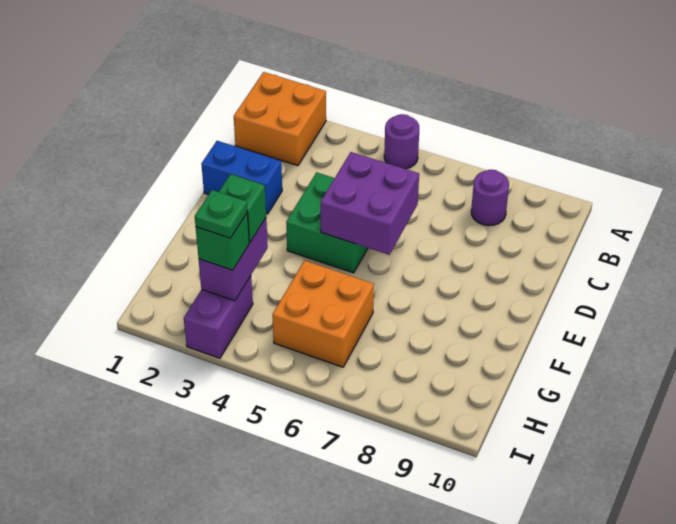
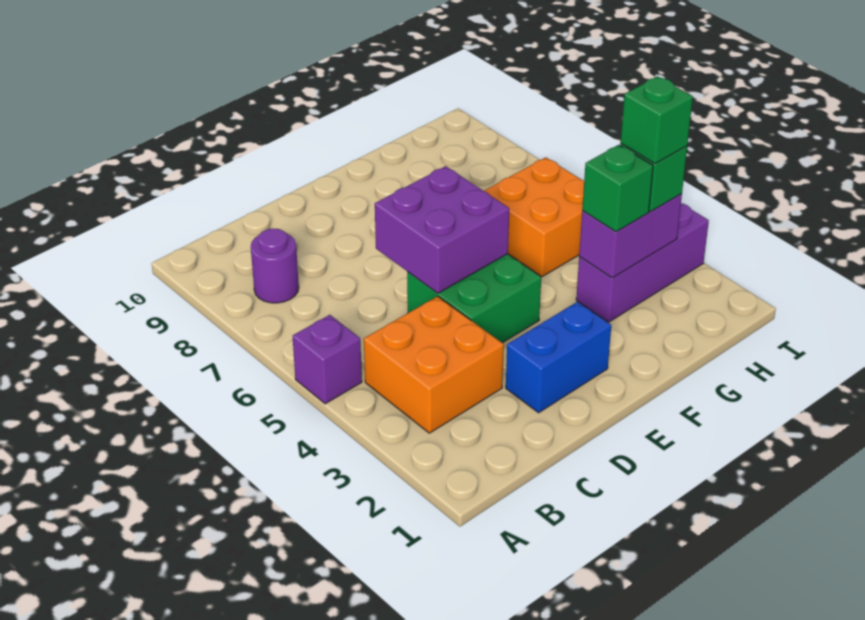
orange brick A1:B2 level 1 -> orange brick B3:C4 level 1
purple round brick A5 level 1 -> purple brick A5 level 1
blue brick D1:D2 level 1 -> blue brick D2:E2 level 1
purple brick H3:I3 level 1 -> purple brick G3:I3 level 1
green plate H3 level 4 -> green brick H3 level 4

